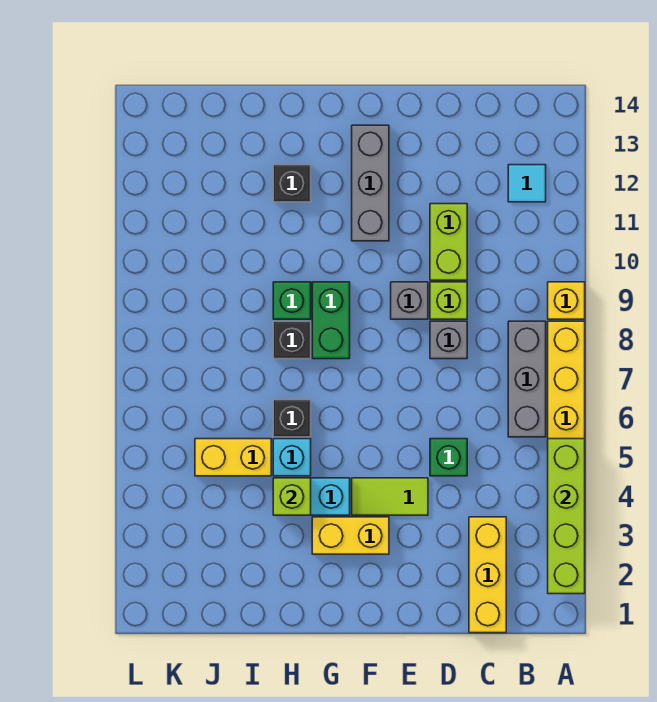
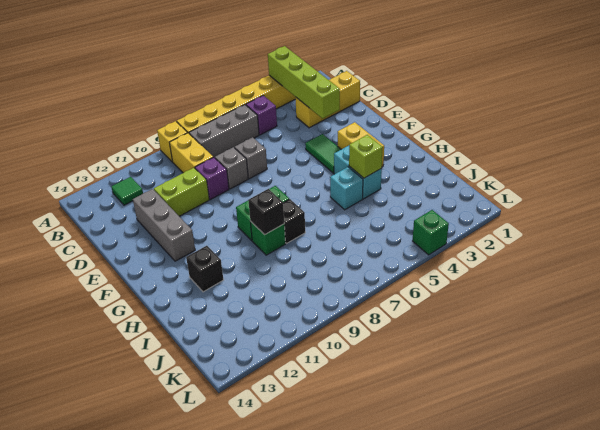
lime brick A2:A5 level 2 -> lime brick A3:D3 level 2
none -> purple brick B5 level 1
cyan tile B12 level 1 -> green tile B12 level 1
green brick D5 level 1 -> green brick L4 level 1
lime brick D9 level 1 -> purple brick D9 level 1
lime tile E4:F4 level 1 -> green tile E4:F4 level 1
grey brick E9 level 1 -> grey brick D7 level 1
grey brick F11:F13 level 1 -> grey brick D12:F12 level 1
black brick H6 level 1 -> black brick H9 level 2
yellow brick I5:J5 level 1 -> yellow brick B9:C9 level 1

